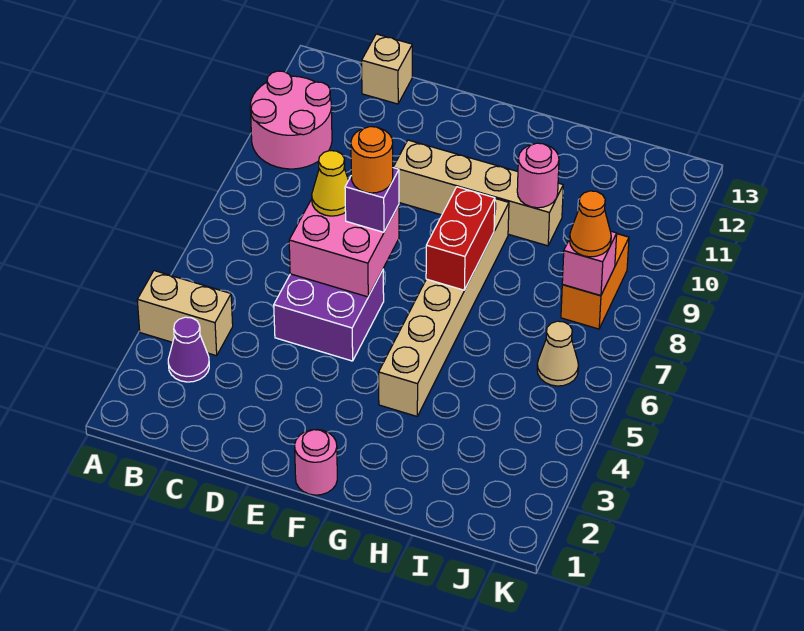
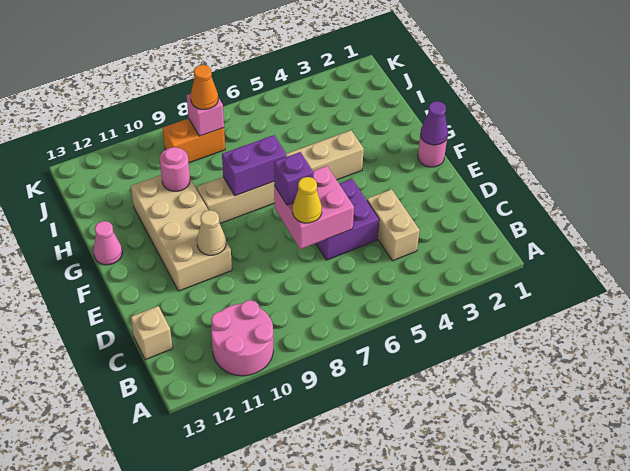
tan brick A4:B4 level 1 -> tan brick C4:D4 level 1
purple cone B3 level 1 -> purple cone F1 level 2
orange round brick E7 level 4 -> none
tan brick E10:H10 level 1 -> tan brick E10:H11 level 1
red brick G7:G8 level 2 -> purple brick G7:G8 level 2
none -> pink cone G13 level 1
tan cone J6 level 1 -> tan cone E10 level 2

